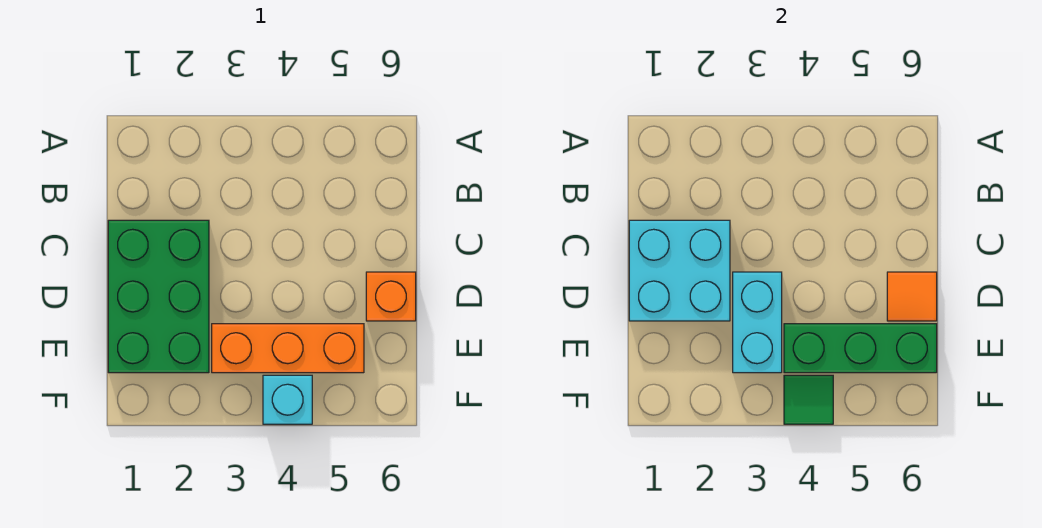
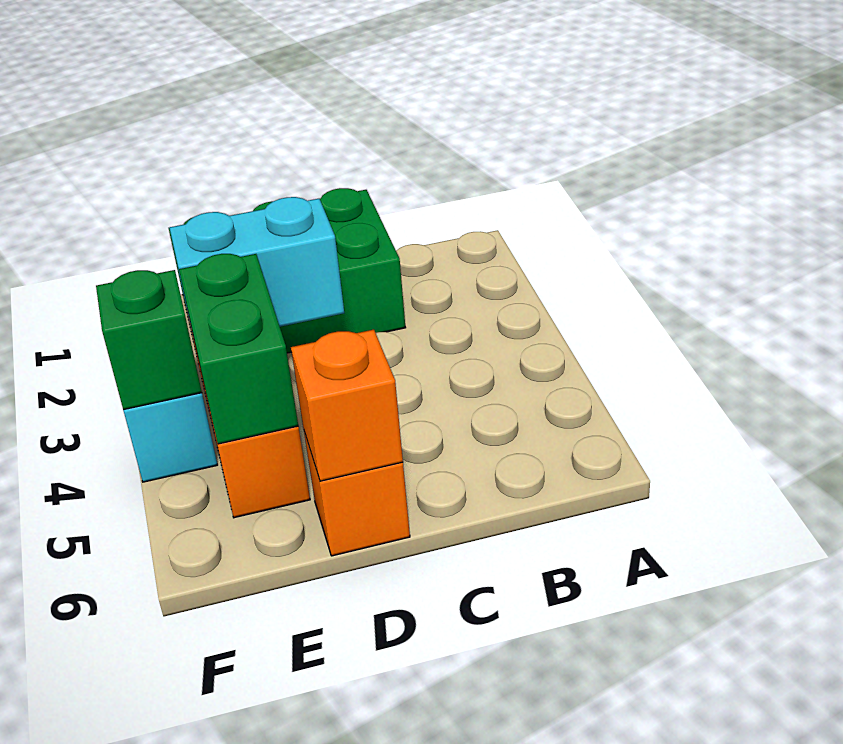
cyan brick C1:D2 level 2 -> none
orange tile D6 level 2 -> orange brick D6 level 2
green brick E4:E6 level 2 -> green brick E4:E5 level 2
green tile F4 level 2 -> green brick F4 level 2

